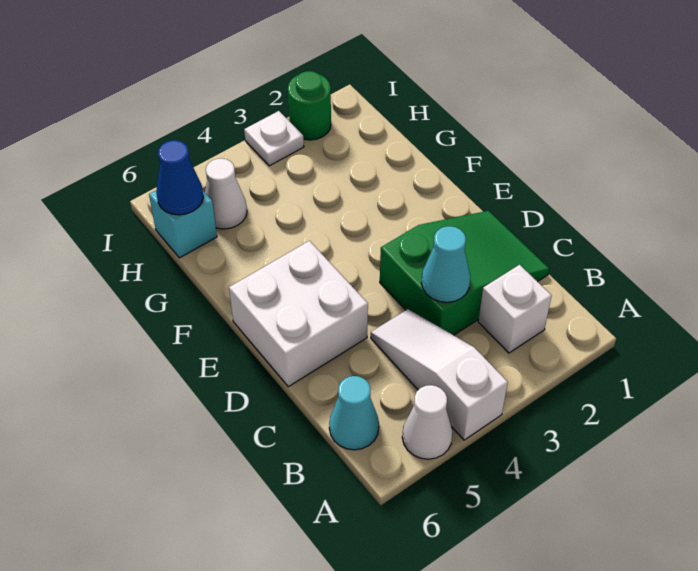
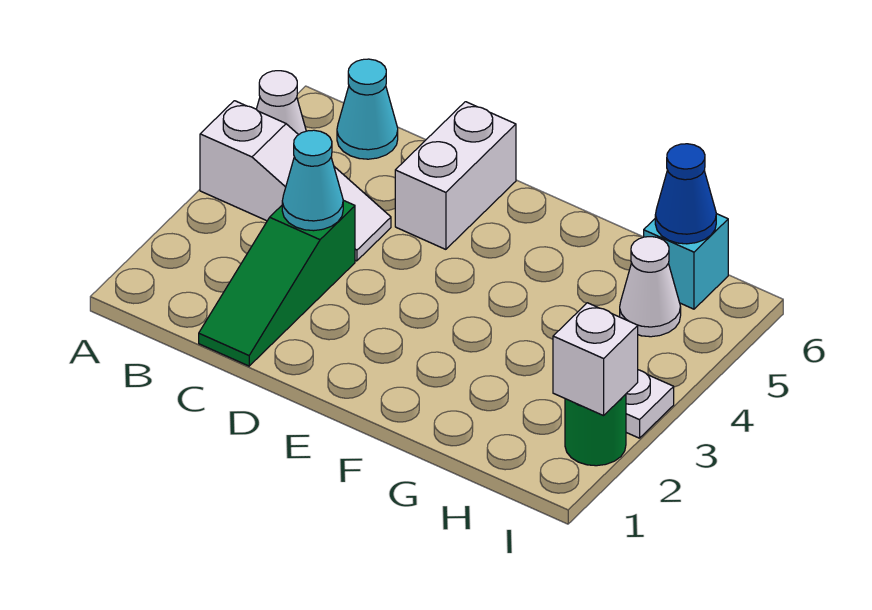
white brick B2 level 1 -> white brick I2 level 2
green slope C1:D3 level 1 top 3 -> green slope C1:C3 level 1 top 3
white brick D5:E6 level 1 -> white brick D5:D6 level 1

